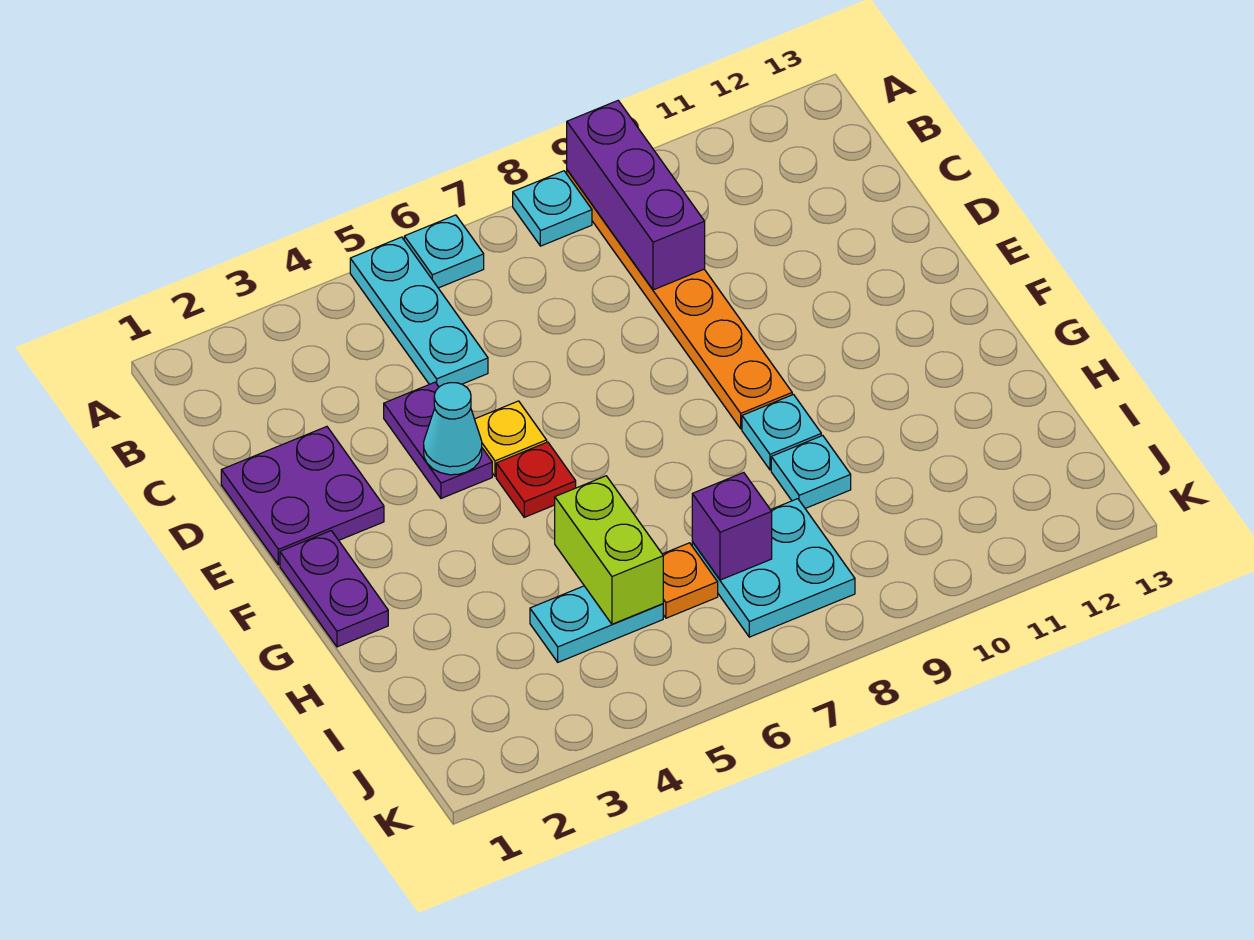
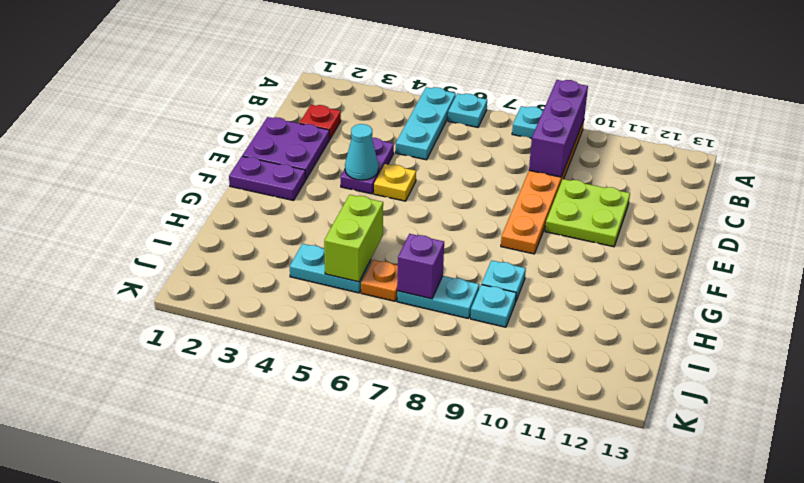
none -> lime plate D10:E11 level 1
purple plate F1:G1 level 1 -> purple plate F1:F2 level 1
red plate F5 level 1 -> red plate C2 level 1
cyan plate G9 level 1 -> cyan plate I9 level 1
cyan plate I7:J8 level 1 -> cyan plate I7:I8 level 1

